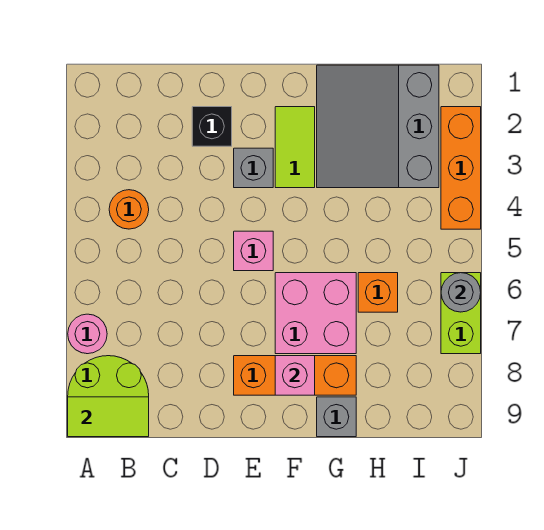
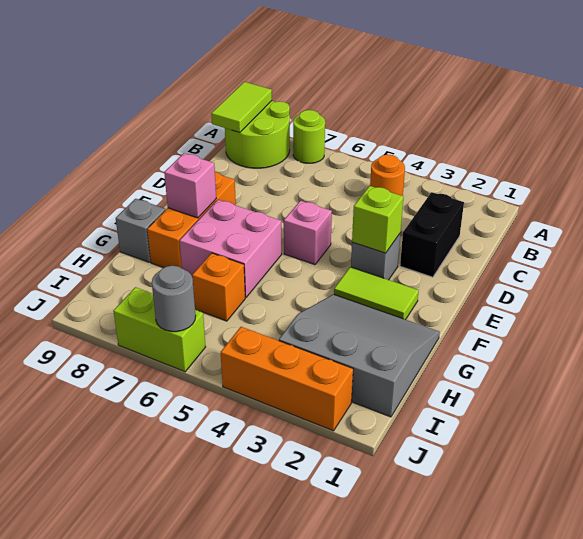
pink round brick A7 level 1 -> lime round brick A7 level 1
black brick D2 level 1 -> black brick C2:D2 level 1
none -> lime brick E3 level 2

